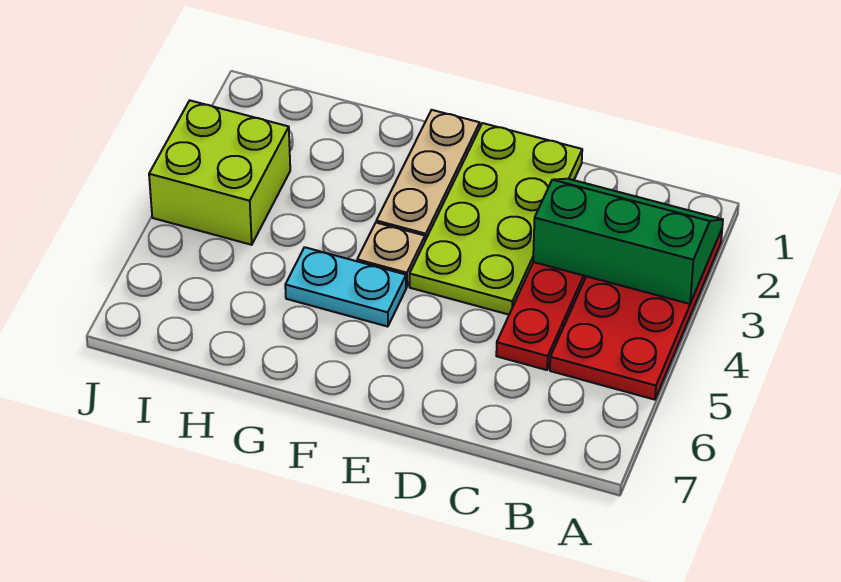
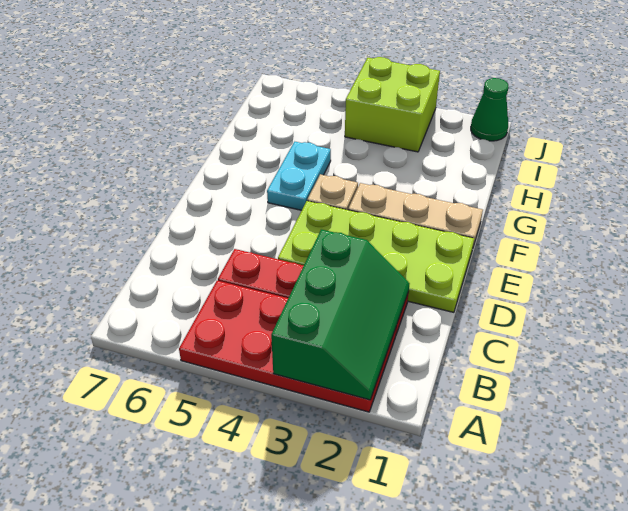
none -> green cone J1 level 1

